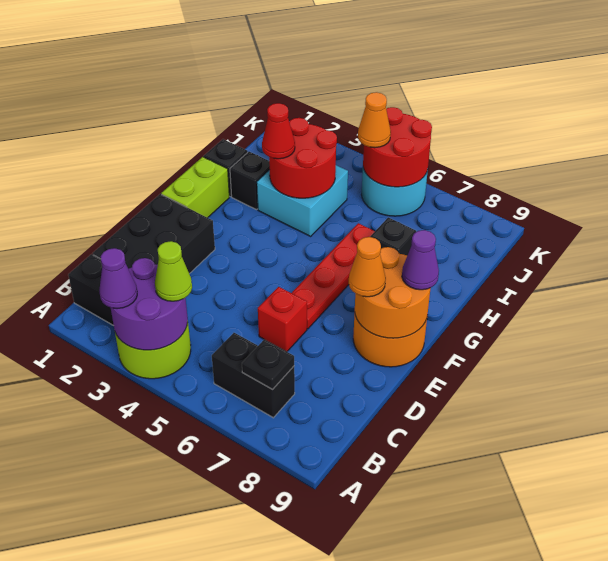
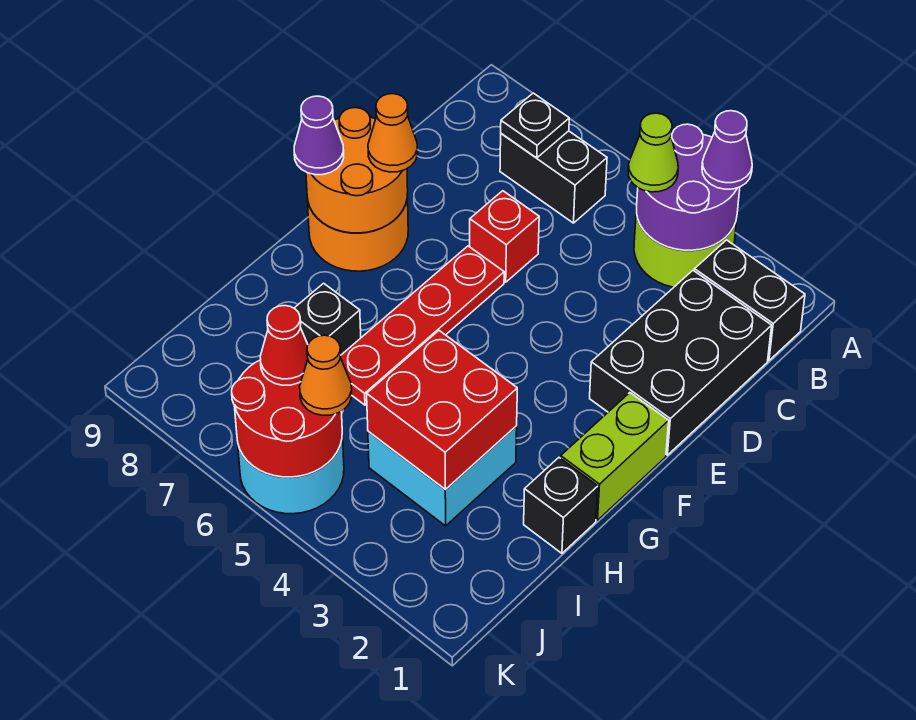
black brick H2 level 1 -> none
red round brick H3:I4 level 2 -> red brick H3:I4 level 2
red cone H3 level 3 -> red cone J6 level 3

